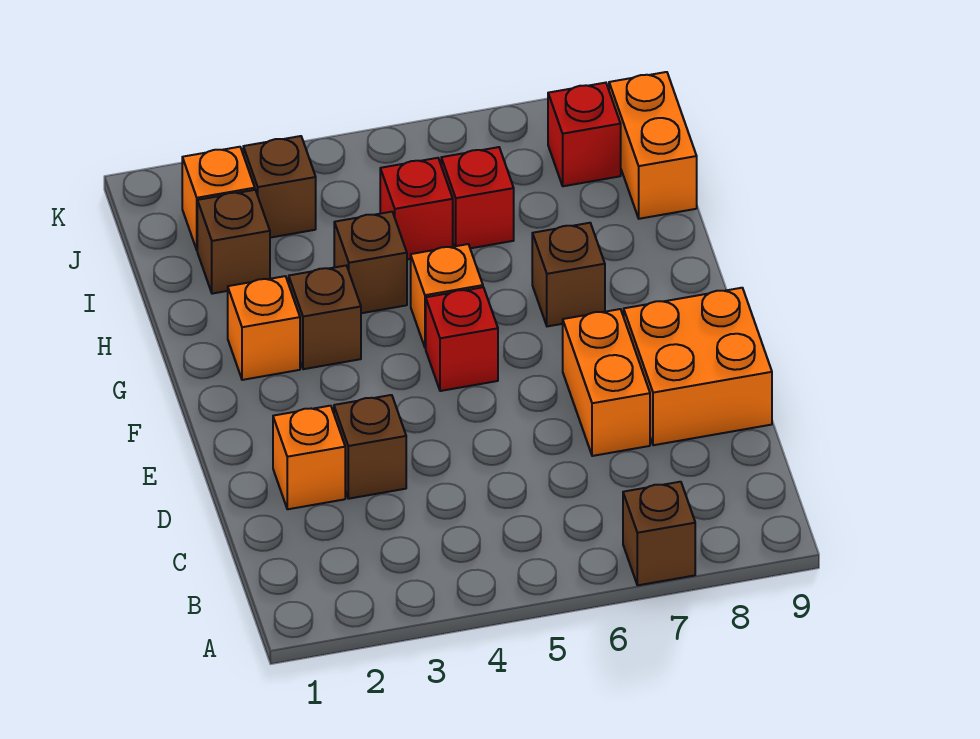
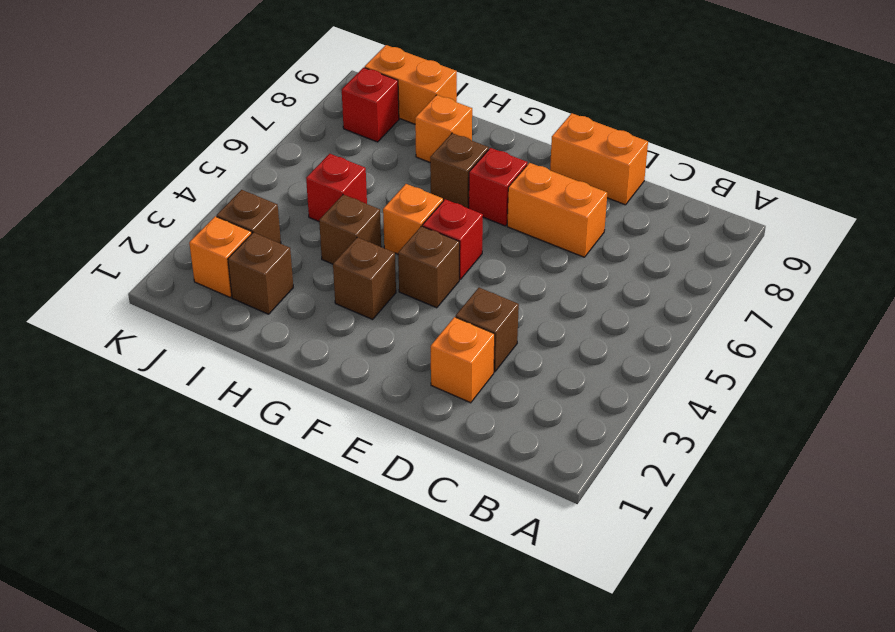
brown brick A7 level 1 -> brown brick F4 level 1
orange brick D8:E9 level 1 -> orange brick D9:E9 level 1
orange brick G2 level 1 -> orange brick H8 level 1
red brick I6 level 1 -> red brick F7 level 1

